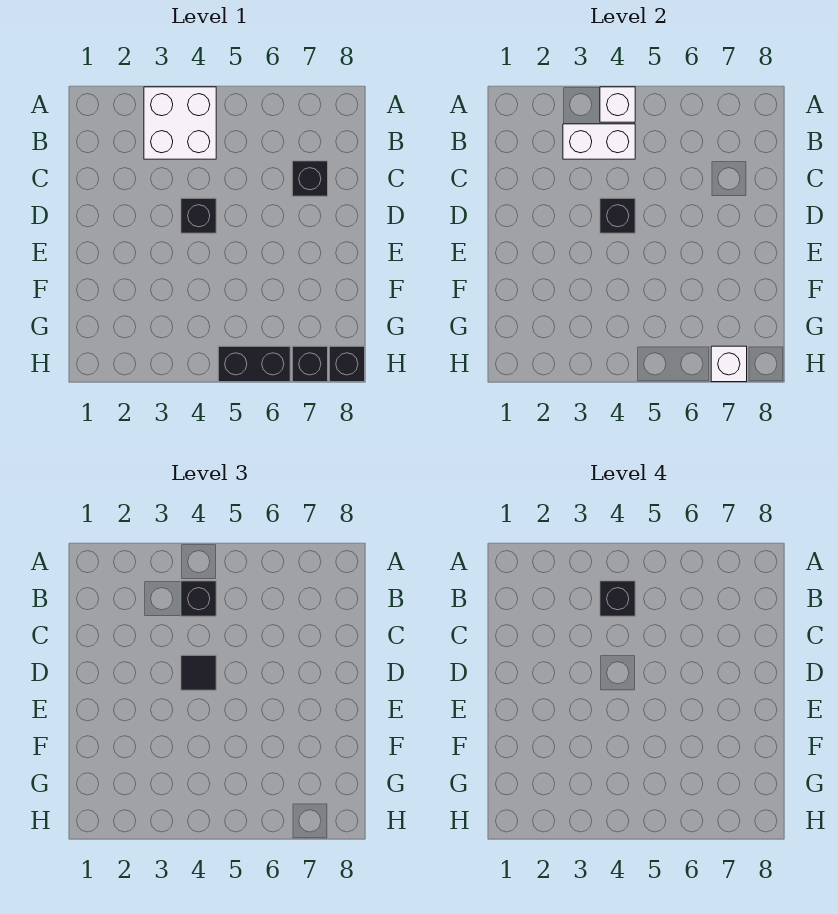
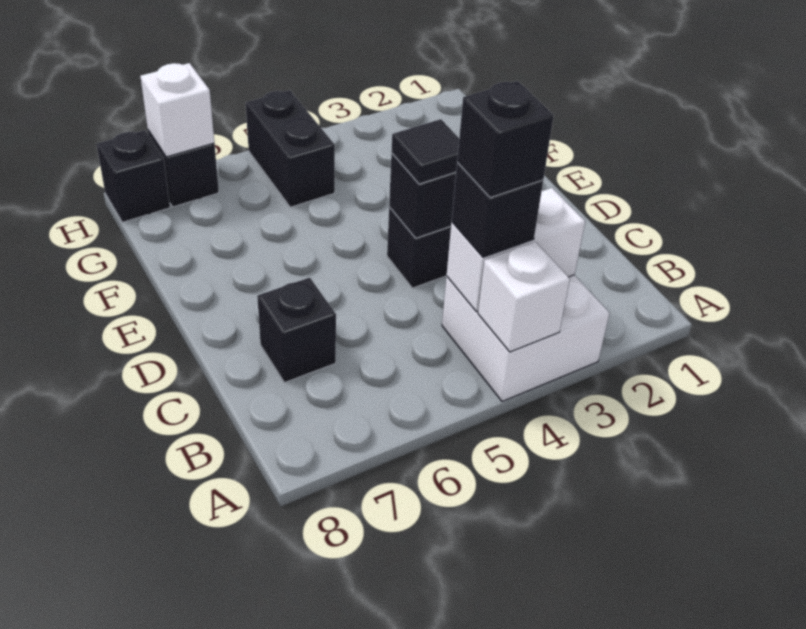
black brick H5:H6 level 1 -> black brick G5:H5 level 1

